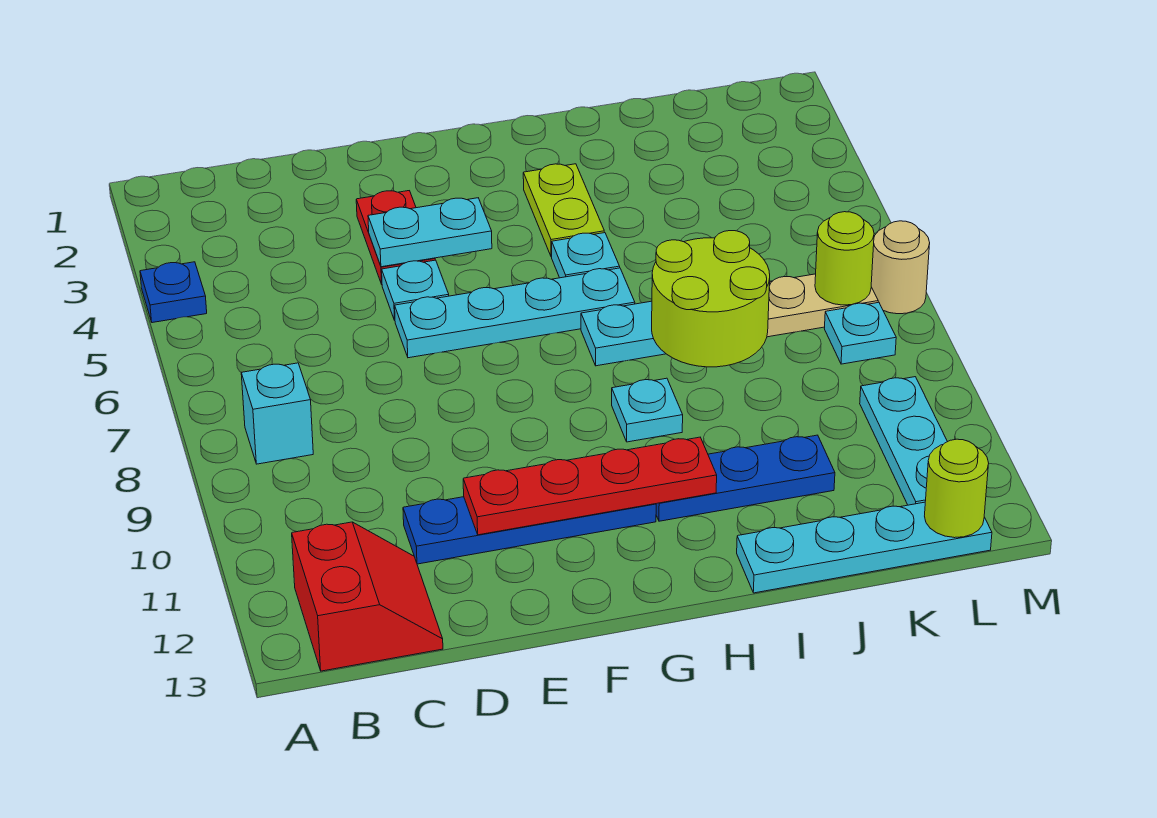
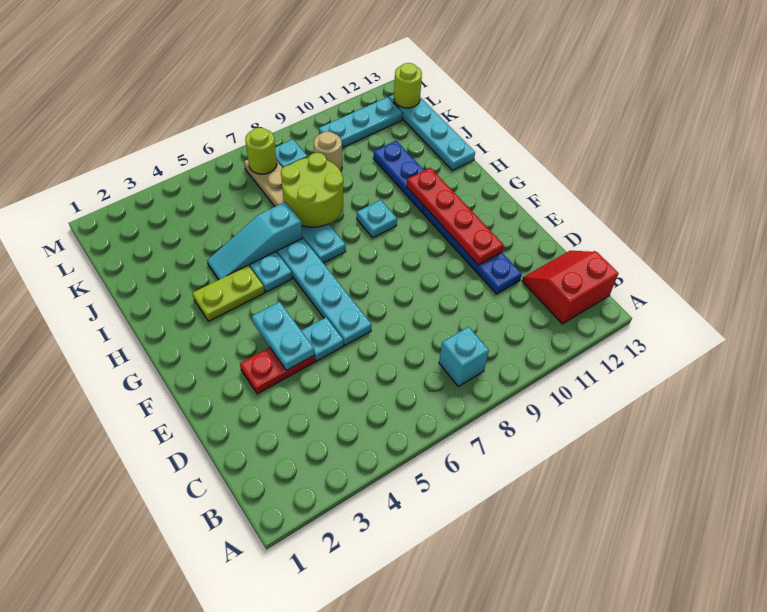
blue plate A4 level 1 -> none
none -> cyan slope I4:I6 level 1 top 6
tan round brick M7 level 1 -> tan round brick K9 level 1

